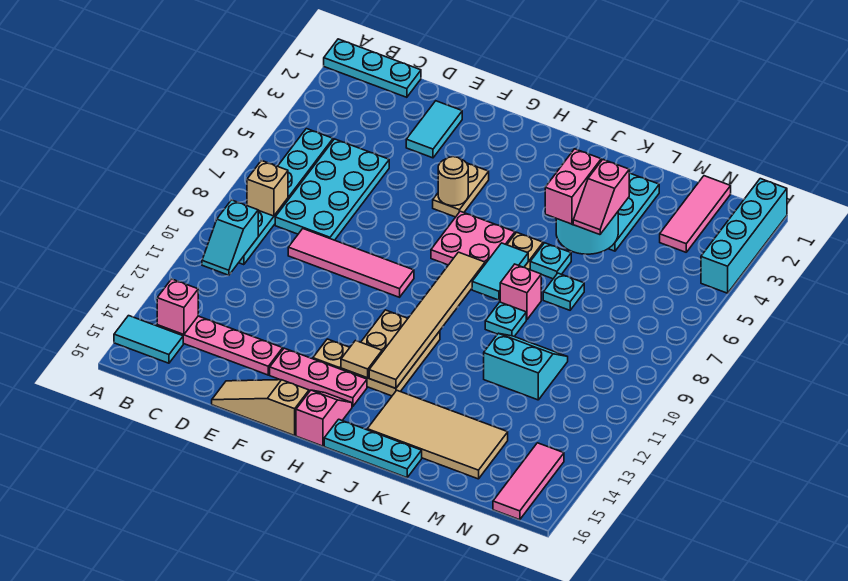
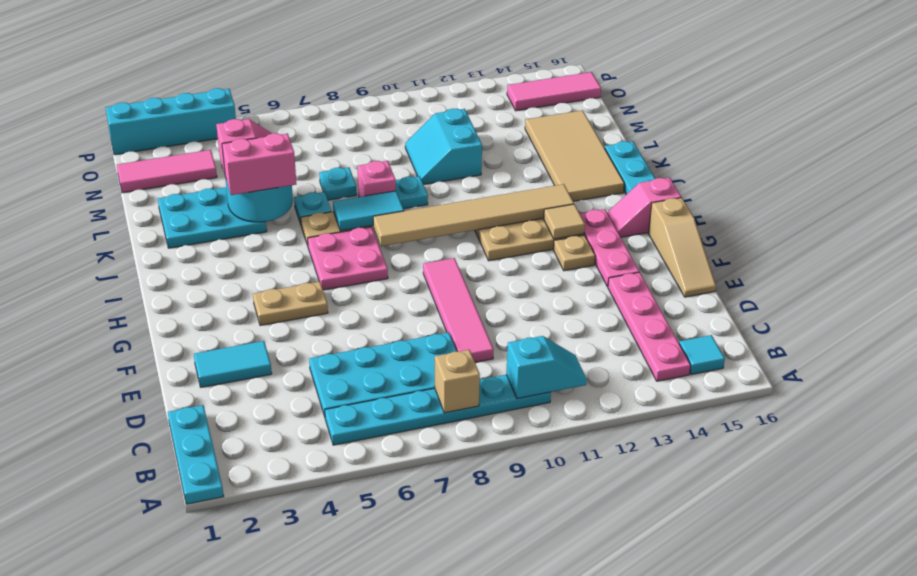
cyan tile A15:B15 level 1 -> cyan tile B15 level 1
pink brick B14 level 2 -> none
tan round brick G5 level 2 -> none

